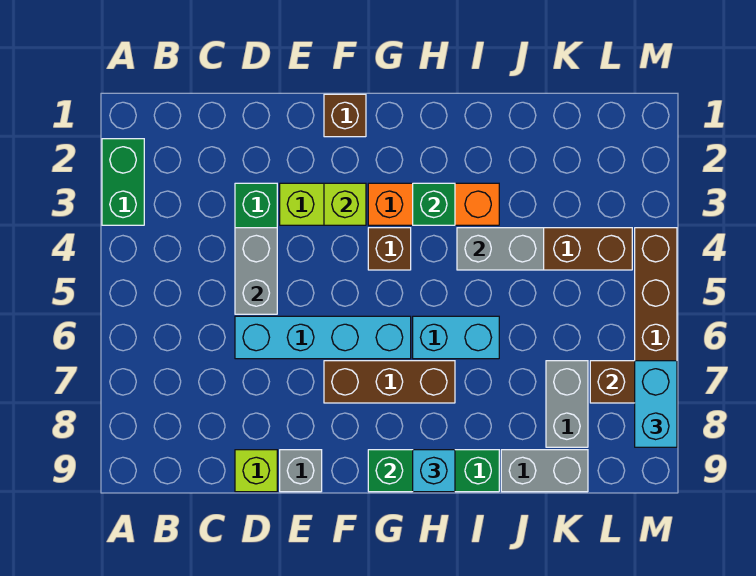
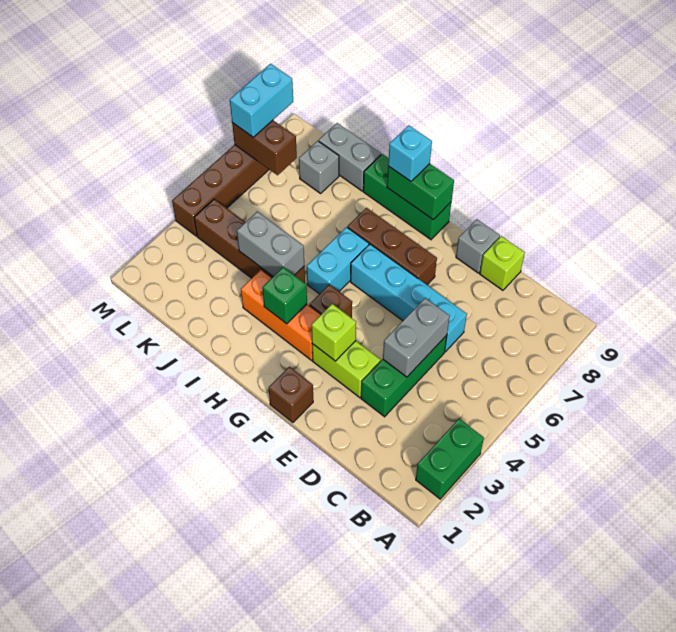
cyan brick H6:I6 level 1 -> cyan brick H5:H6 level 1
grey brick K7:K8 level 1 -> grey brick K8 level 1

